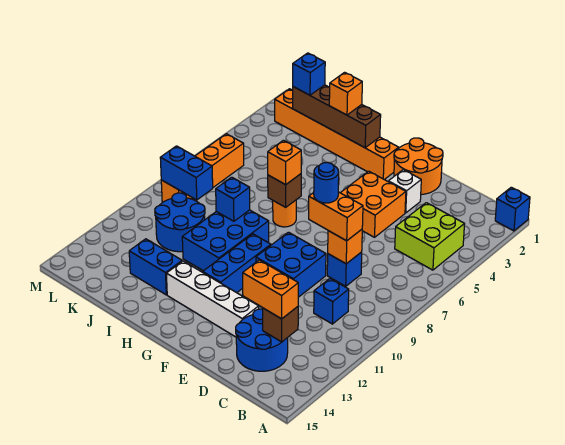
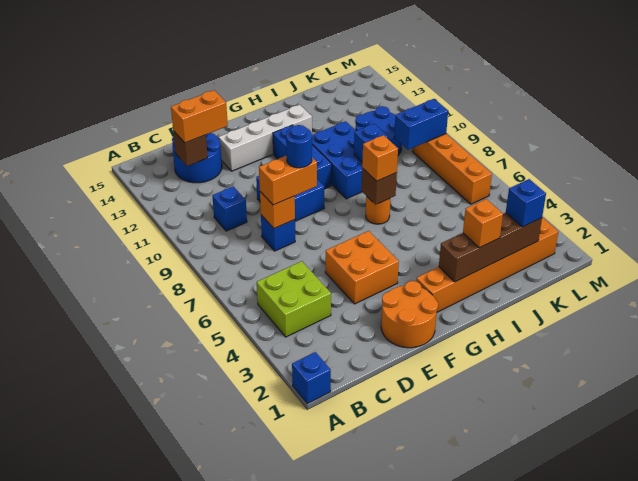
white brick E3 level 1 -> none
blue brick I13:J13 level 1 -> none

